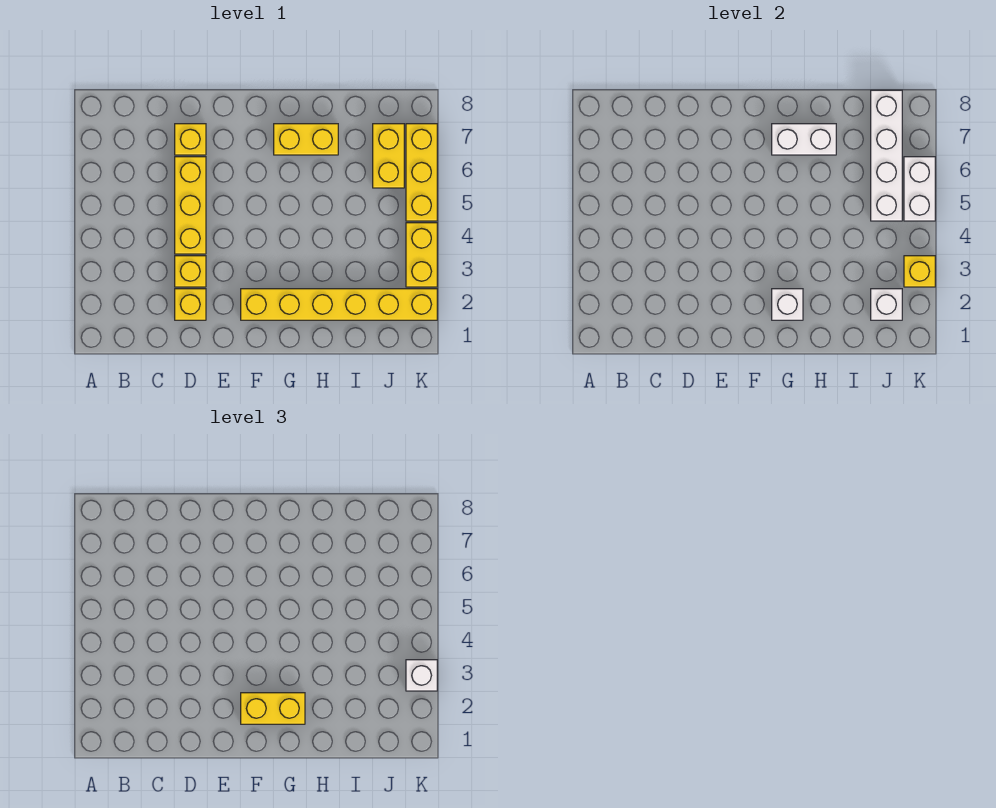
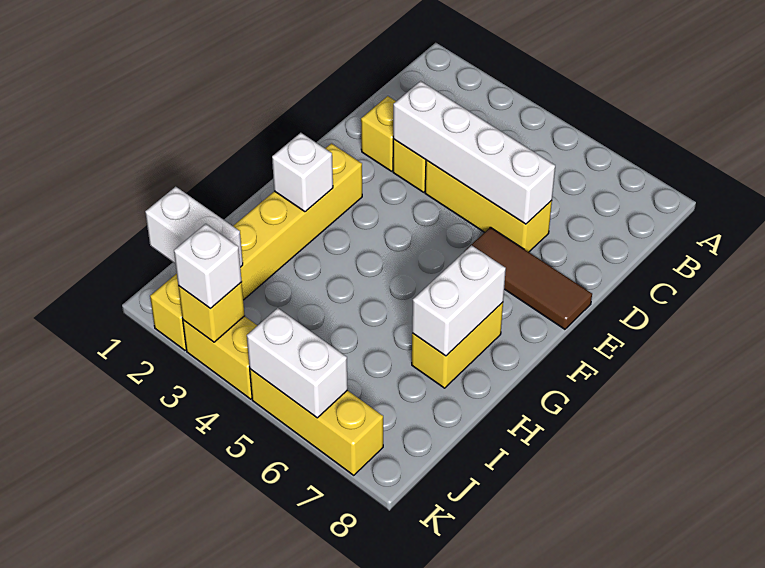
yellow brick D7 level 1 -> none
none -> brown tile E6:E8 level 1
yellow brick F2:G2 level 3 -> none
white brick J2 level 2 -> white brick J1:J2 level 2
white brick J5:J8 level 2 -> white brick D3:D6 level 2
yellow brick J6:J7 level 1 -> none

